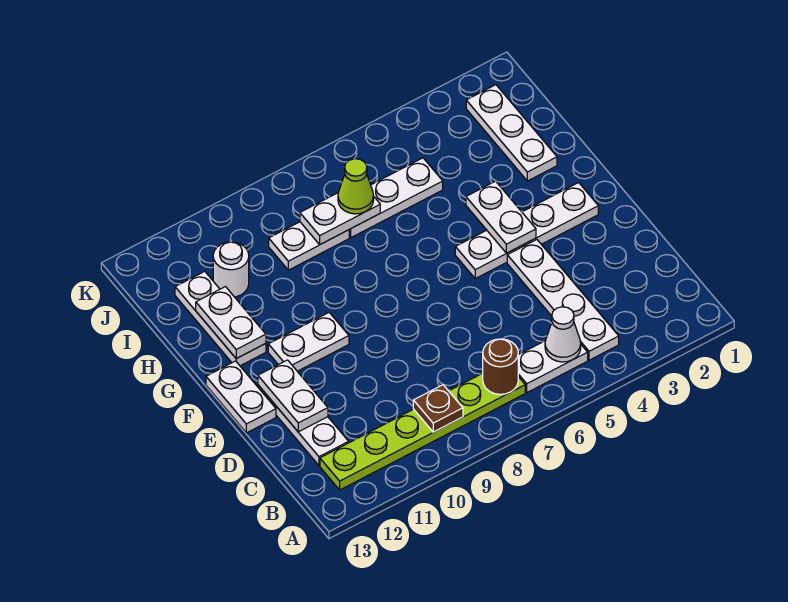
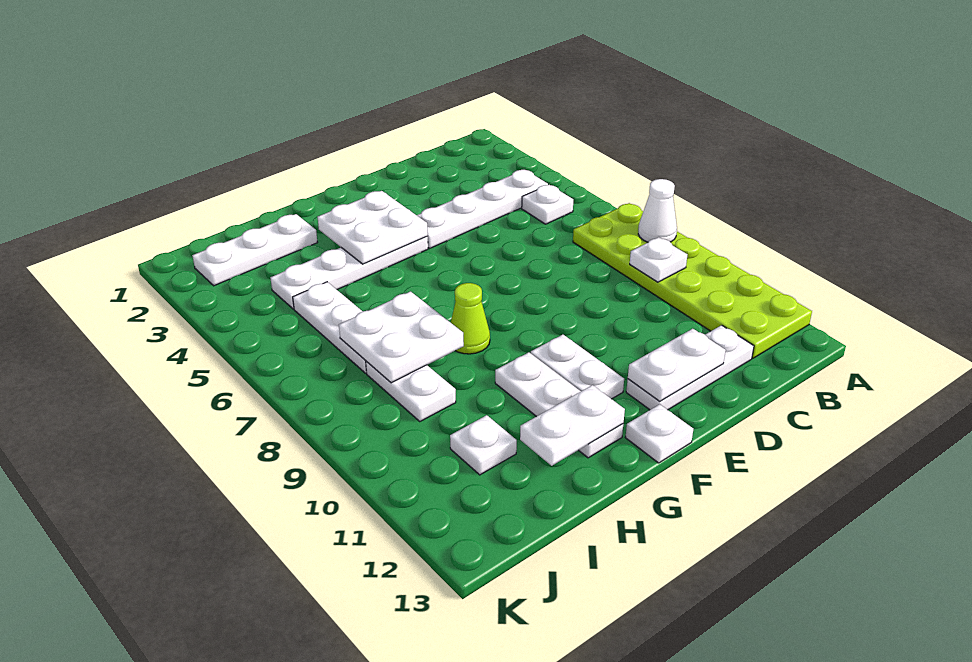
white plate B5:B6 level 1 -> white plate B5 level 1
white cone B5 level 2 -> white cone A8 level 2
lime plate B7:B12 level 1 -> lime plate A7:B12 level 1
brown round brick B7 level 2 -> none
brown plate B9 level 2 -> white plate B9 level 2
white plate E13:F13 level 1 -> white plate F13 level 1
white plate F2:F5 level 1 -> white plate F4:I4 level 1
white plate F4:G4 level 2 -> white plate F3:G4 level 2
white plate G12:I12 level 1 -> white plate G10:G12 level 1
white plate I7:I8 level 2 -> white plate H7:I8 level 2
lime cone I7 level 3 -> lime cone G8 level 1
white round brick I11 level 1 -> white plate I11 level 1

